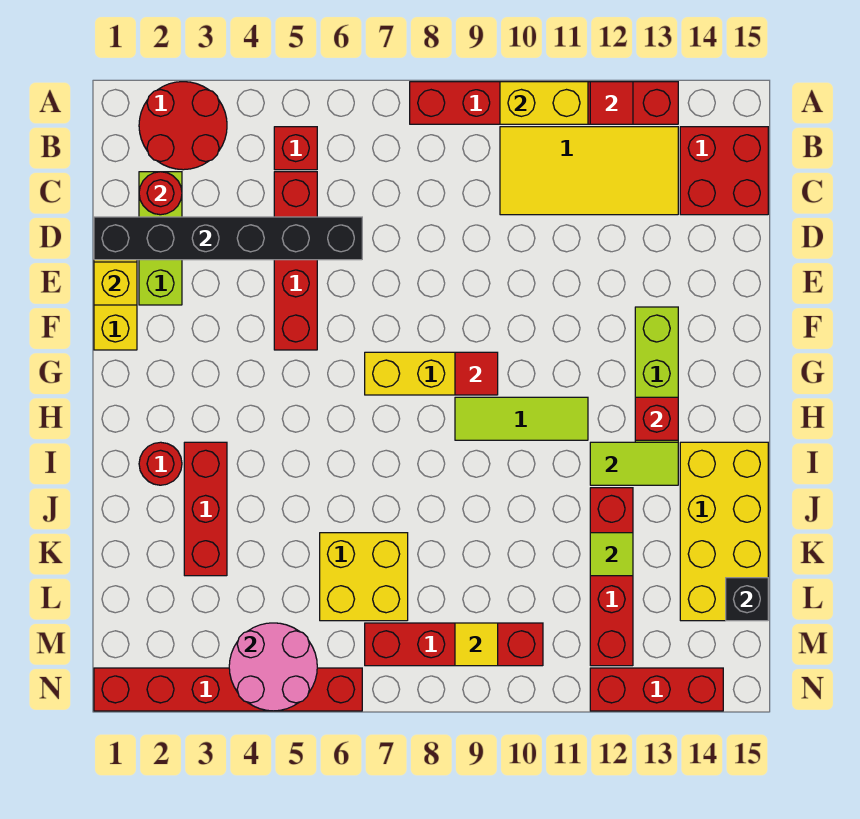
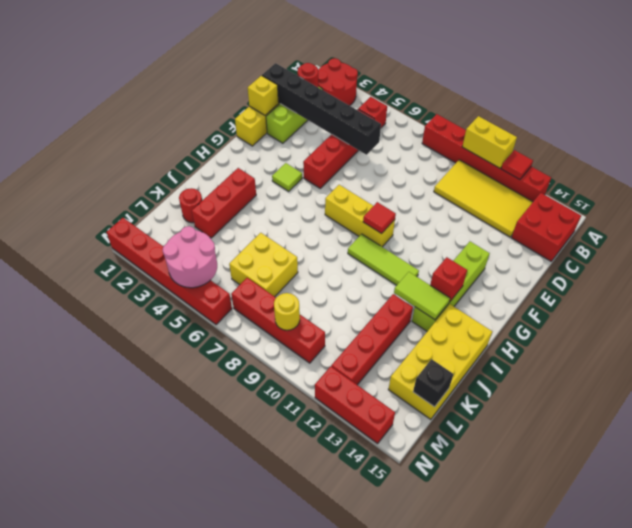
red round brick I2 level 1 -> red round brick K2 level 1
lime tile K12 level 2 -> lime tile G4 level 1
yellow tile M9 level 2 -> yellow round brick M9 level 2

